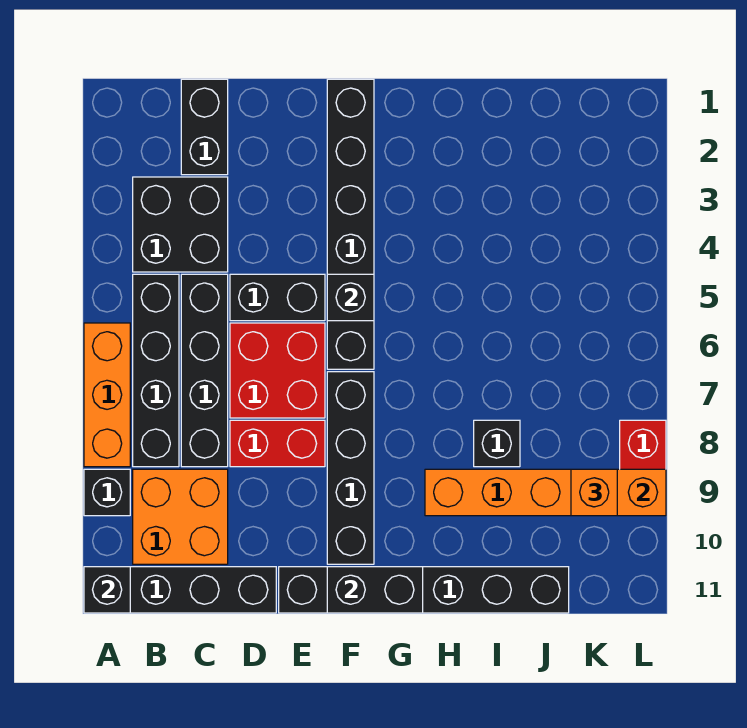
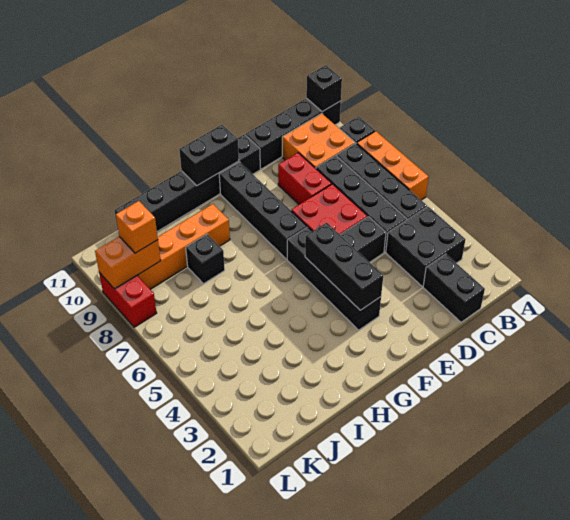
red brick D8:E8 level 1 -> red brick D8:D9 level 1
black brick F1:F6 level 1 -> black brick F3:F6 level 1
black brick F5 level 2 -> black brick F3:F5 level 2

